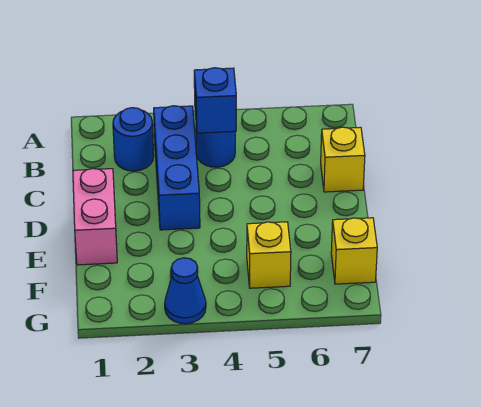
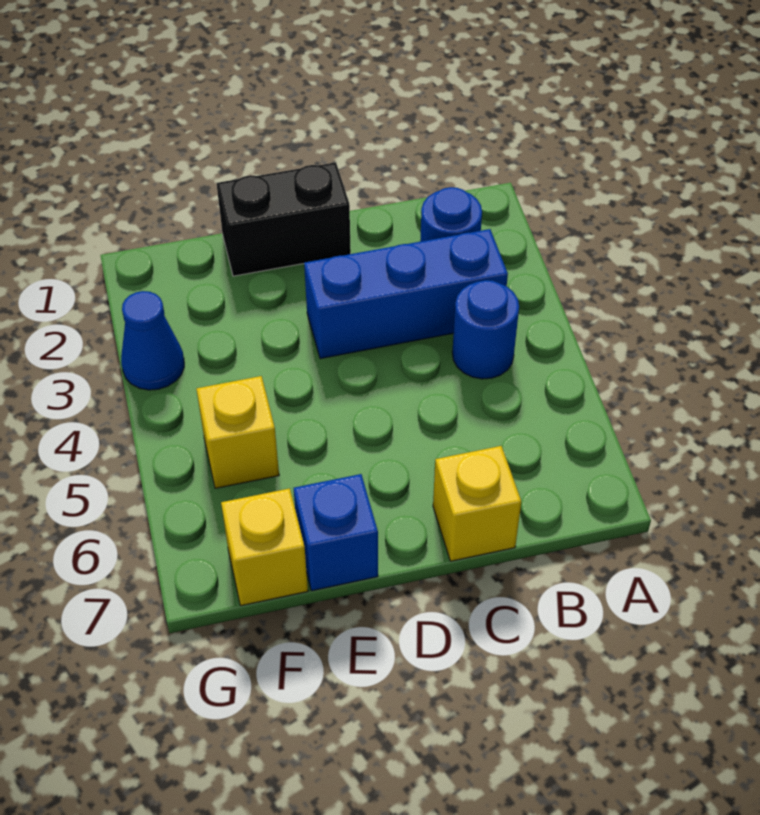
blue brick B4 level 2 -> blue brick E7 level 1
pink brick D1:E1 level 1 -> black brick D1:E1 level 1

